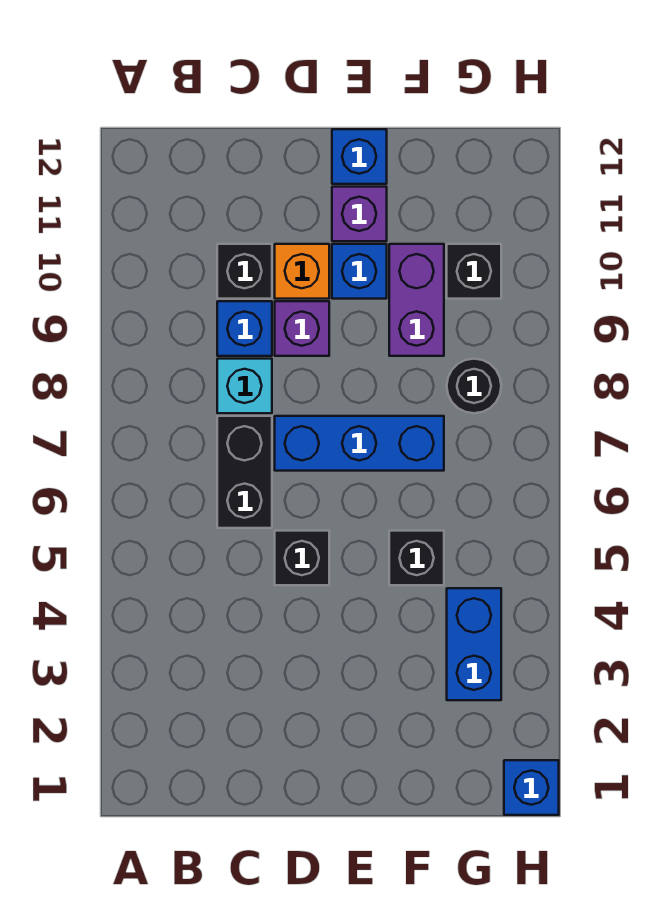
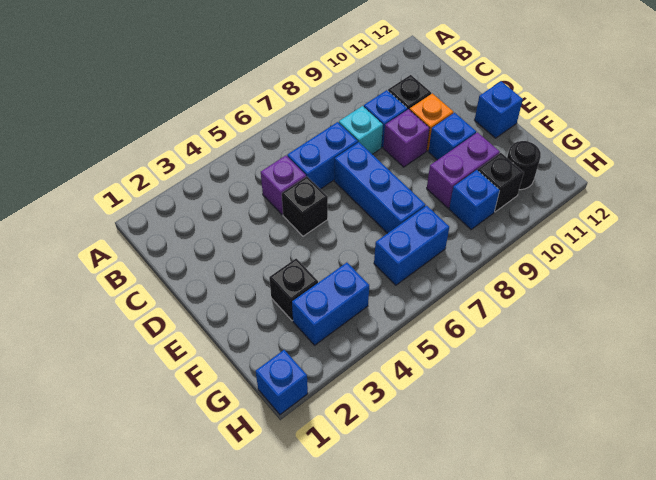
black brick C6:C7 level 1 -> blue brick C6:C7 level 1
purple brick E11 level 1 -> purple brick C5 level 1
black brick F5 level 1 -> black brick F3 level 1
none -> blue brick G6:G7 level 1
black round brick G8 level 1 -> black round brick G11 level 1
none -> blue brick G9 level 1

